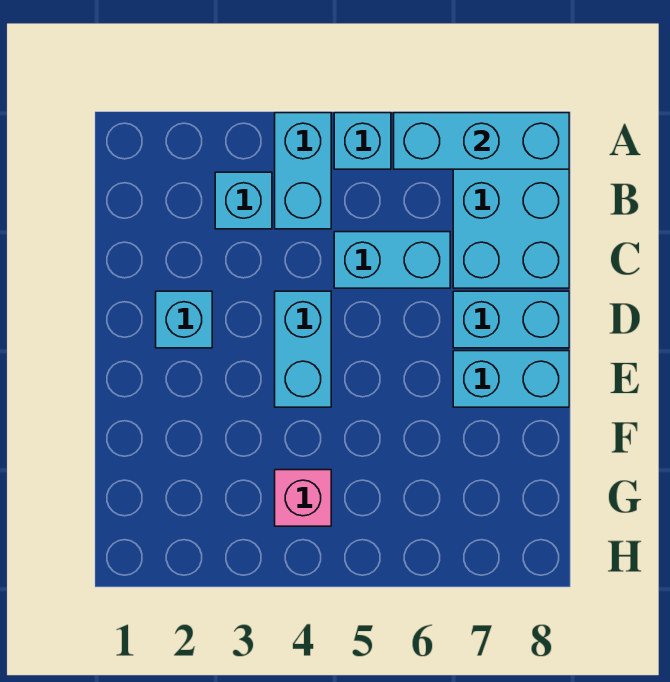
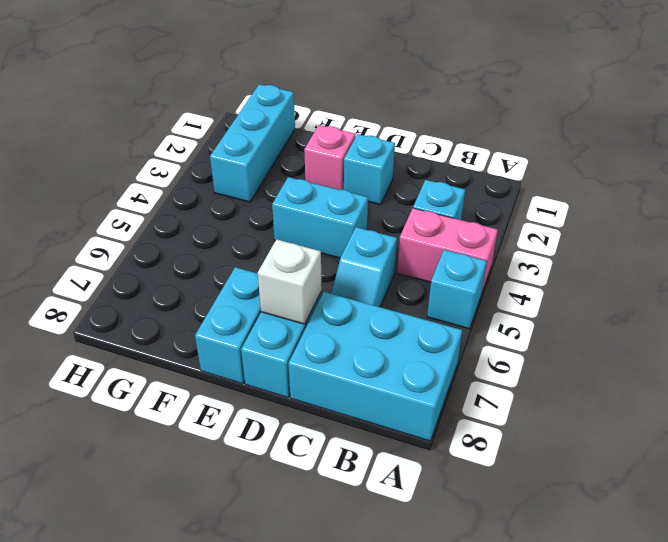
cyan brick A4:B4 level 1 -> pink brick A4:B4 level 1
cyan brick A6:A8 level 2 -> cyan brick G1:G3 level 1
cyan brick C5:C6 level 1 -> cyan slope C5:C6 level 1 top 5
none -> white brick D7 level 2
pink brick G4 level 1 -> pink brick E2 level 1

